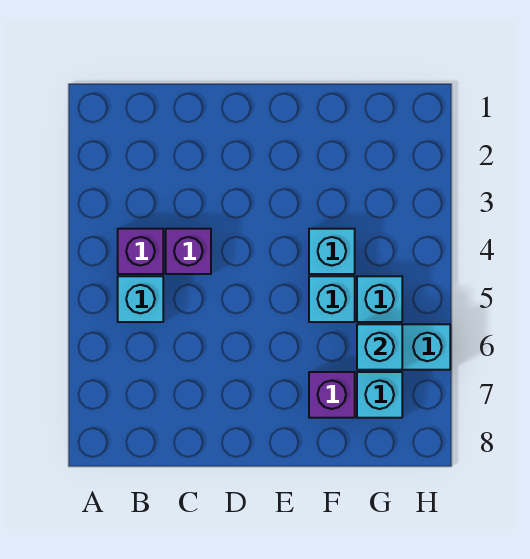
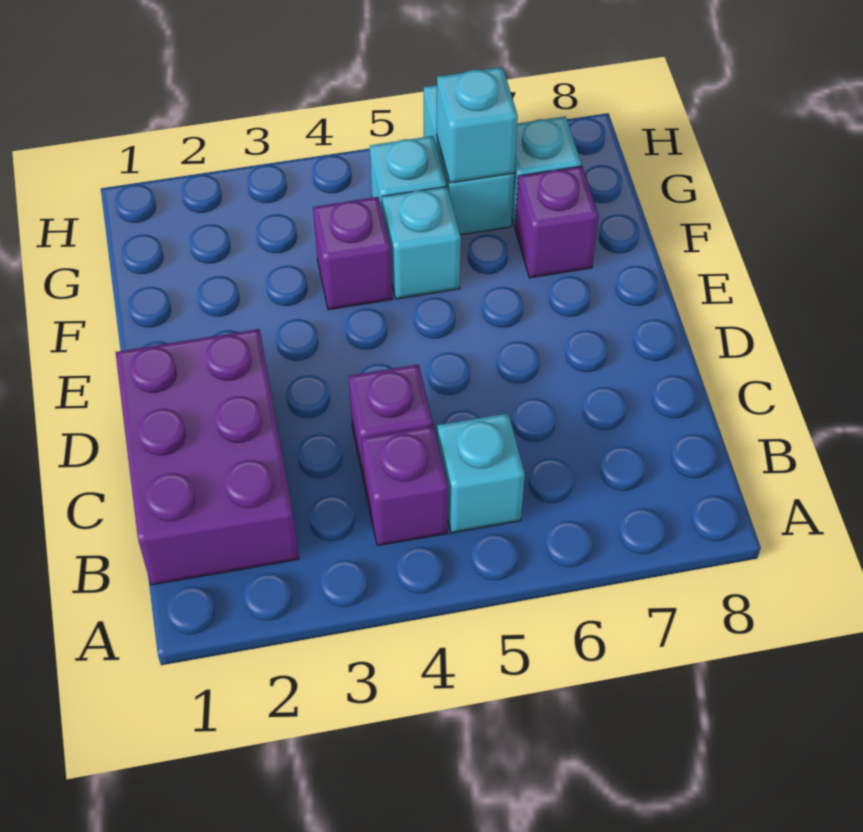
none -> purple brick B1:D2 level 1
cyan brick F4 level 1 -> purple brick F4 level 1

